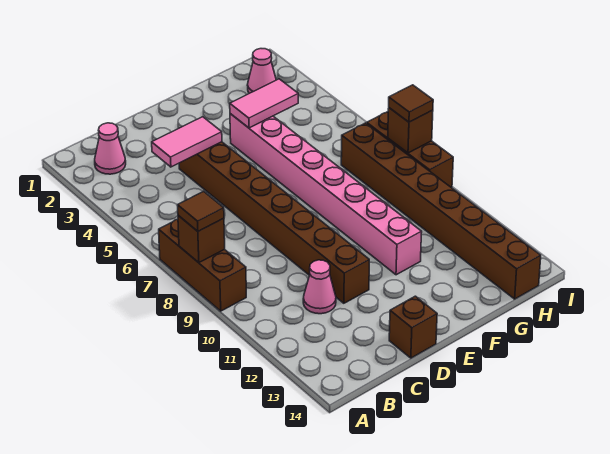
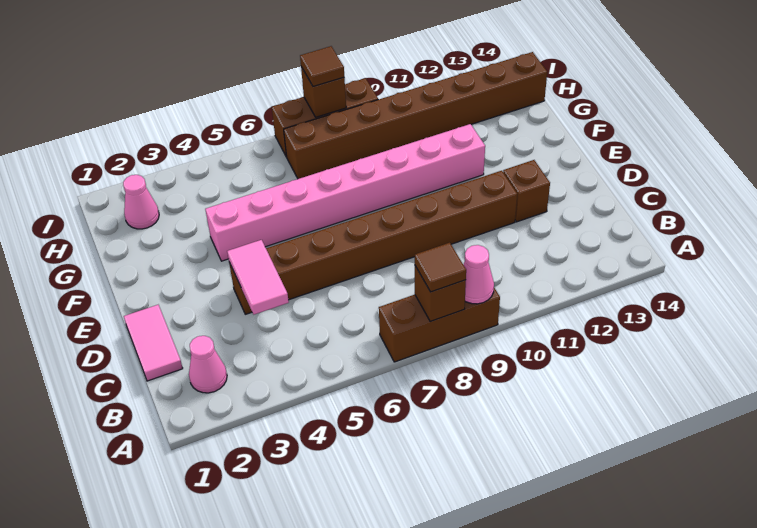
pink cone C11 level 1 -> pink cone A9 level 2
brown brick D14 level 1 -> brown brick D12 level 1
pink tile F4:G4 level 2 -> pink tile C1:D1 level 1

